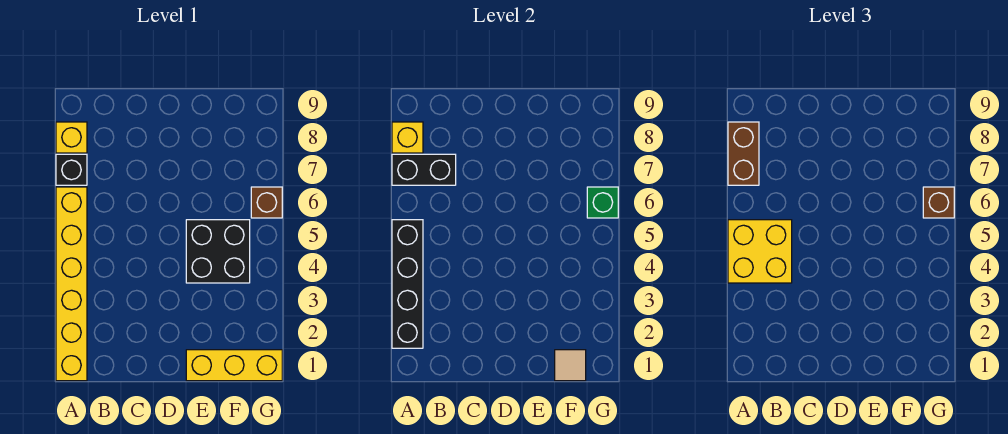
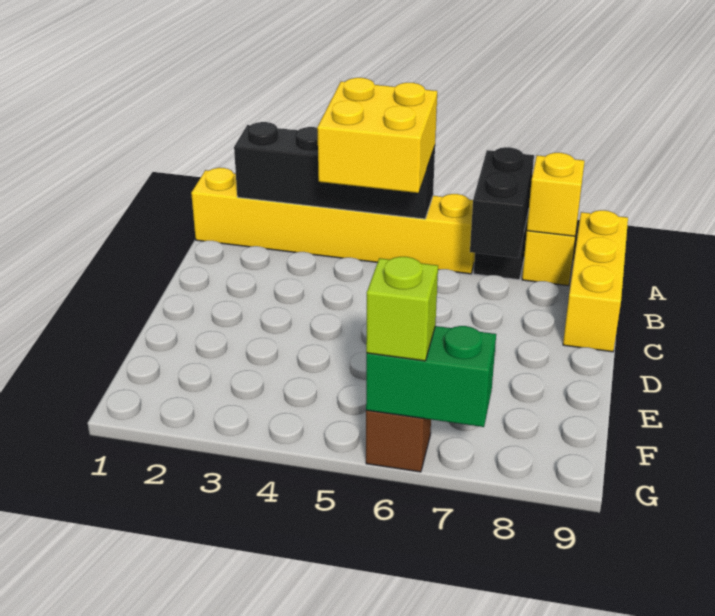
brown brick A7:A8 level 3 -> none
yellow brick E1:G1 level 1 -> yellow brick A9:C9 level 1
black brick E4:F5 level 1 -> none
tan tile F1 level 2 -> none
green brick G6 level 2 -> green brick G6:G7 level 2
brown brick G6 level 3 -> lime brick G6 level 3

